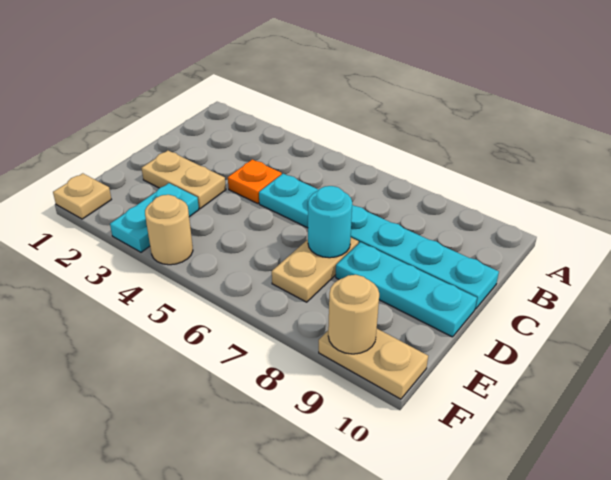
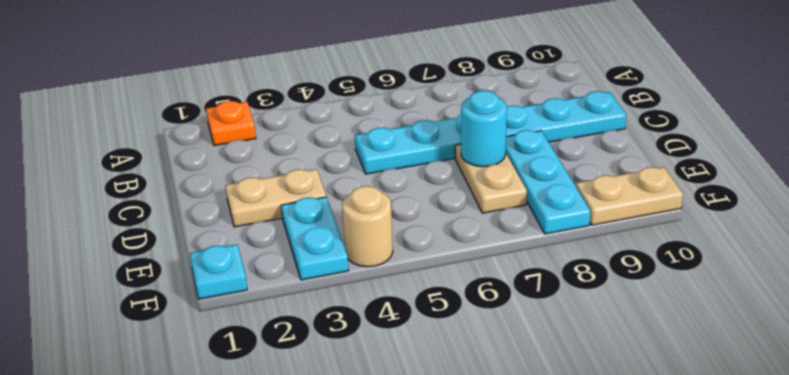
orange plate C4 level 1 -> orange plate A2 level 1
cyan plate D8:D10 level 1 -> cyan plate D8:F8 level 1
tan plate F1 level 1 -> cyan plate F1 level 1
tan round brick F9 level 2 -> none

